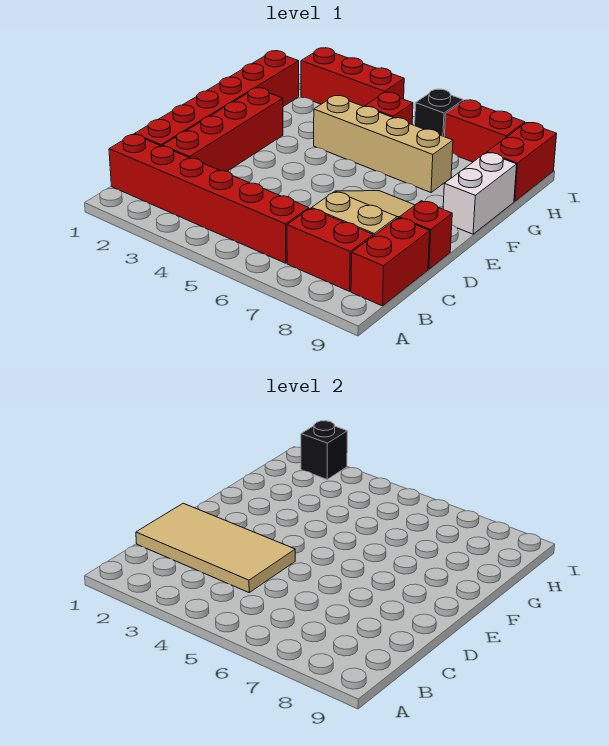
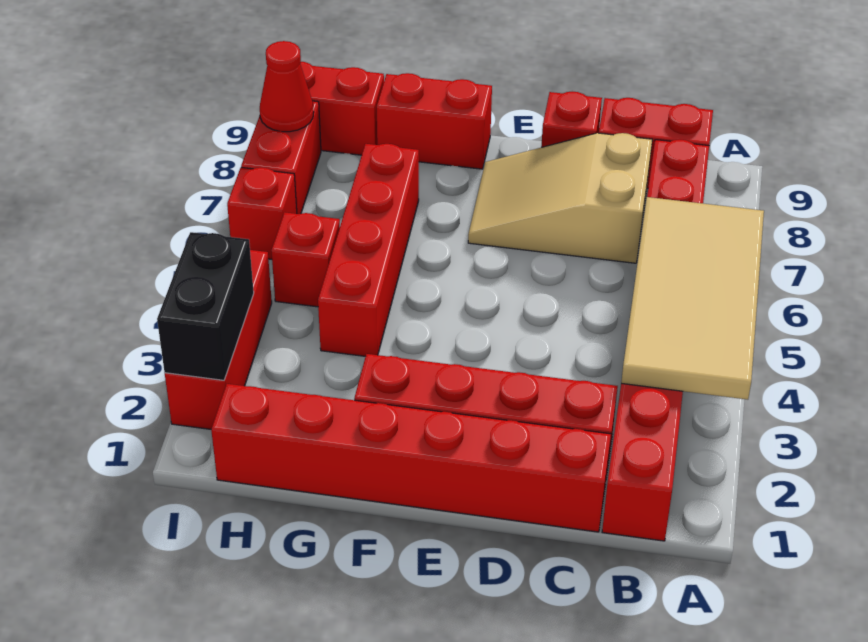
tan tile C1:D4 level 2 -> tan tile A3:B6 level 2
white brick F9:G9 level 1 -> red brick F9:G9 level 1
tan brick G4:G7 level 1 -> red brick G4:G7 level 1
black brick I2 level 2 -> black brick I2:I3 level 2
black brick I6 level 1 -> red brick I6 level 1
none -> red cone I8 level 2

